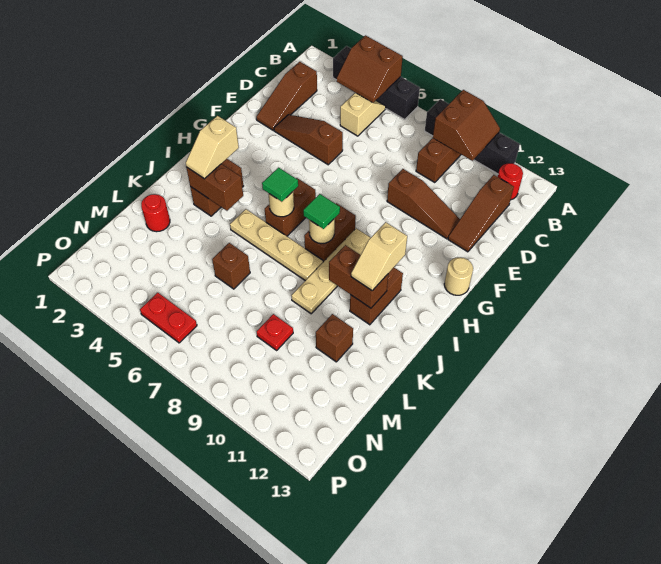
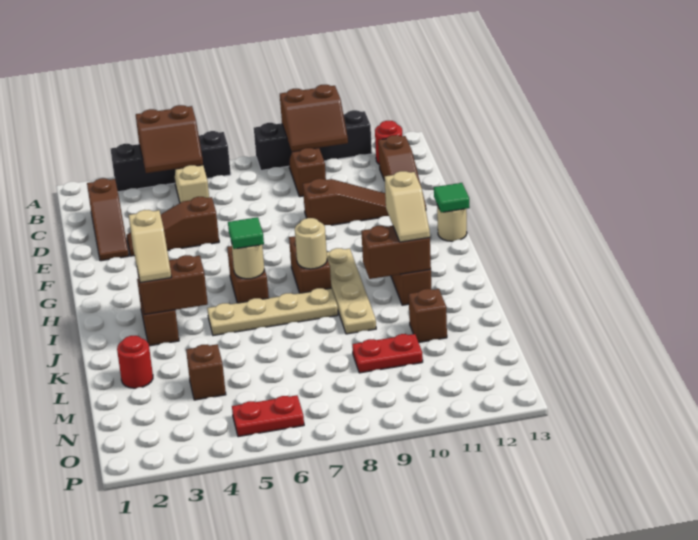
brown slope A9:B10 level 2 top 9 -> brown slope A9:B10 level 2 top A
green tile I8 level 3 -> green tile G13 level 2
brown brick L6 level 1 -> brown brick M4 level 1
red plate M9 level 1 -> red plate M9:M10 level 1

